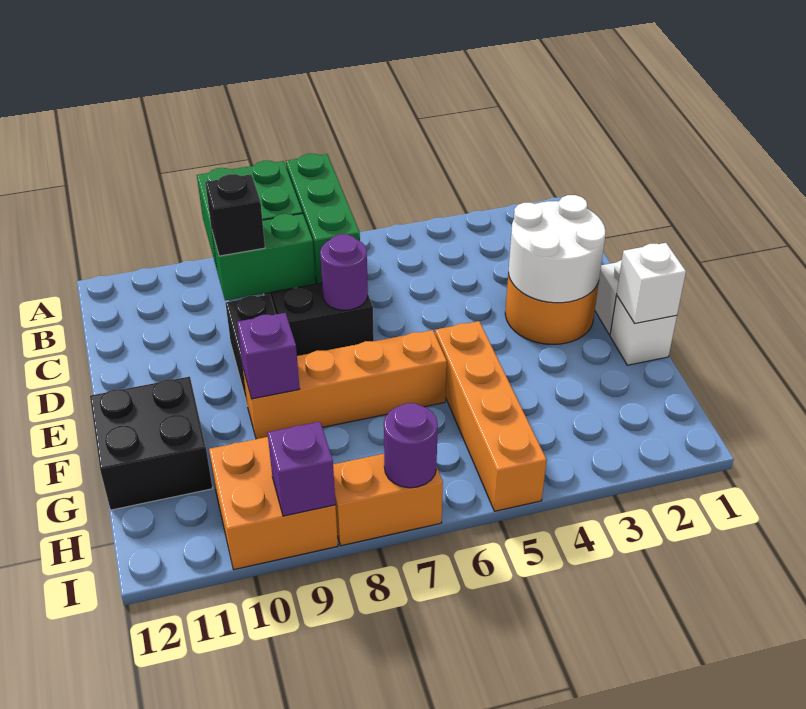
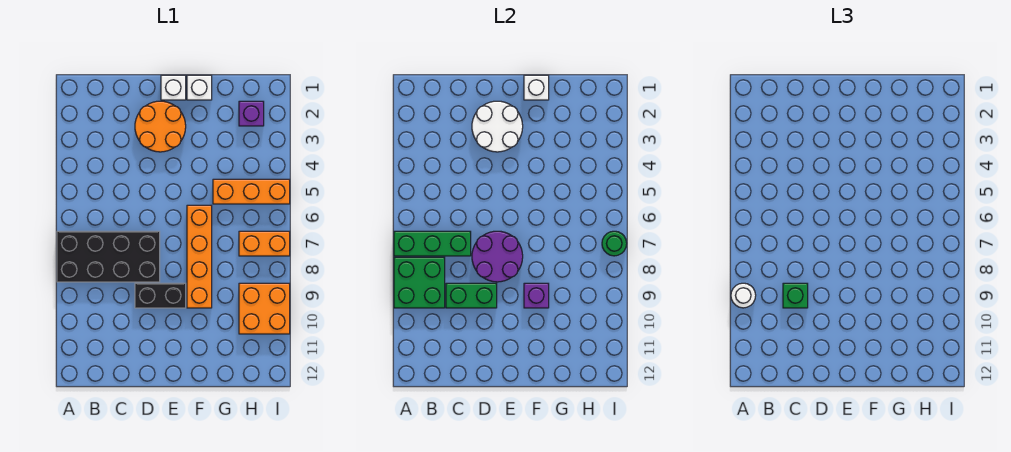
none -> white round brick A9 level 3
green brick C8:C9 level 2 -> green brick C9:D9 level 2
black brick C9 level 3 -> green brick C9 level 3
purple round brick D7 level 2 -> purple round brick D7:E8 level 2
orange brick F5:I5 level 1 -> orange brick G5:I5 level 1
black brick F11:G12 level 1 -> none
orange brick I7:I8 level 1 -> orange brick H7:I7 level 1
purple round brick I7 level 2 -> green round brick I7 level 2
purple brick I9 level 2 -> purple brick H2 level 1

